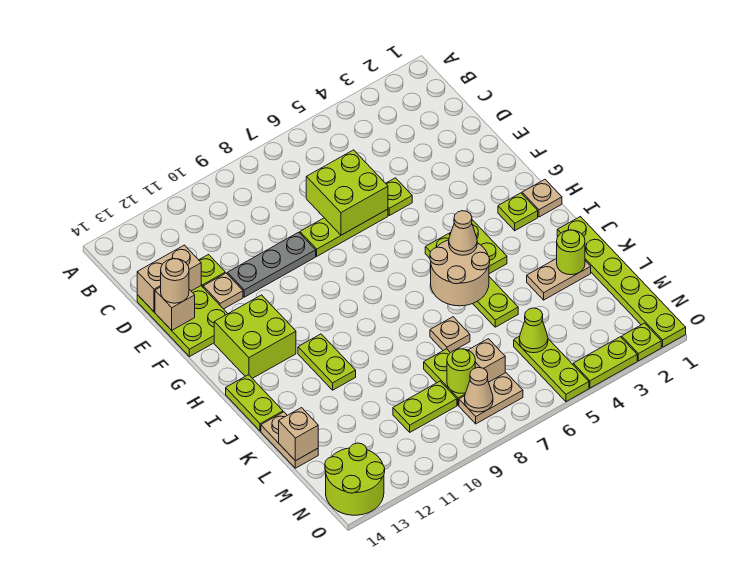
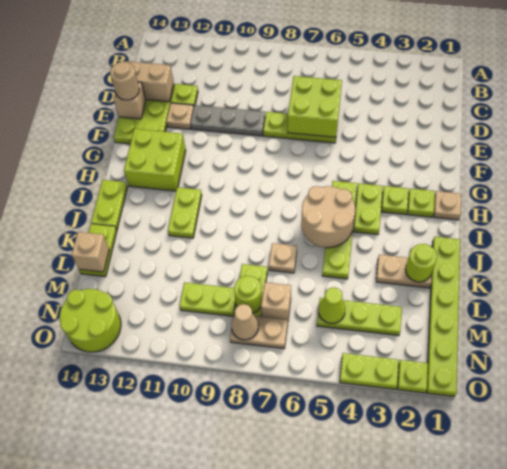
lime plate E5 level 1 -> lime plate H3 level 1
tan cone I5 level 3 -> none
tan plate K14:L14 level 1 -> lime plate K14:L14 level 1
lime plate M5:O5 level 1 -> lime plate M3:M5 level 1

